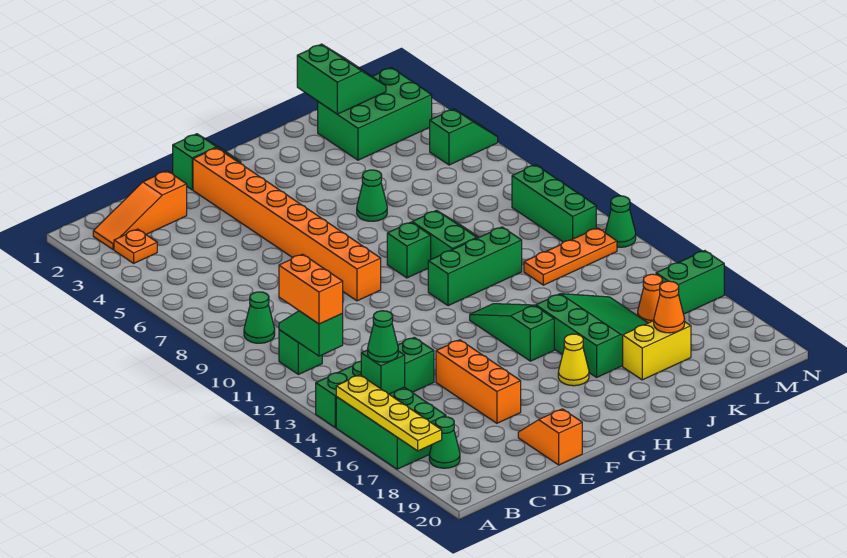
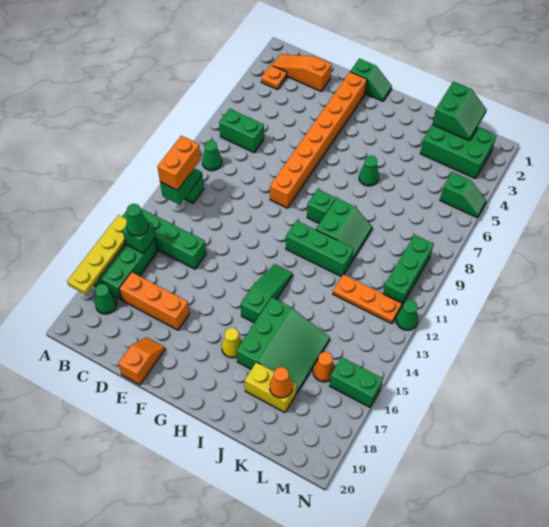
none -> green brick B7:C7 level 1
orange brick E15:E17 level 1 -> orange brick C17:E17 level 1

